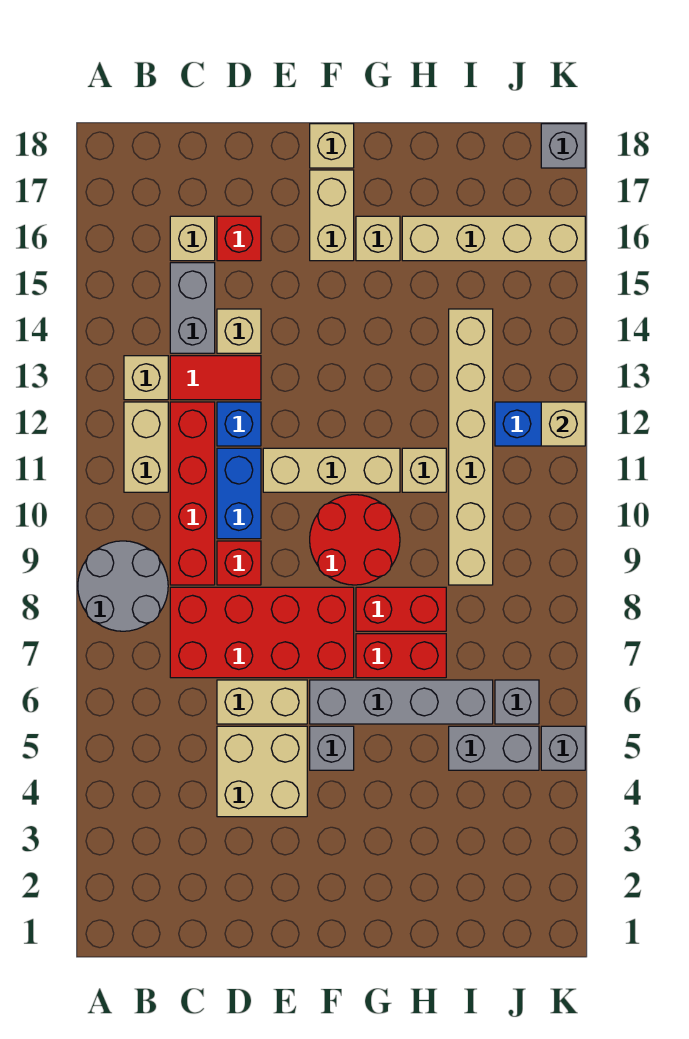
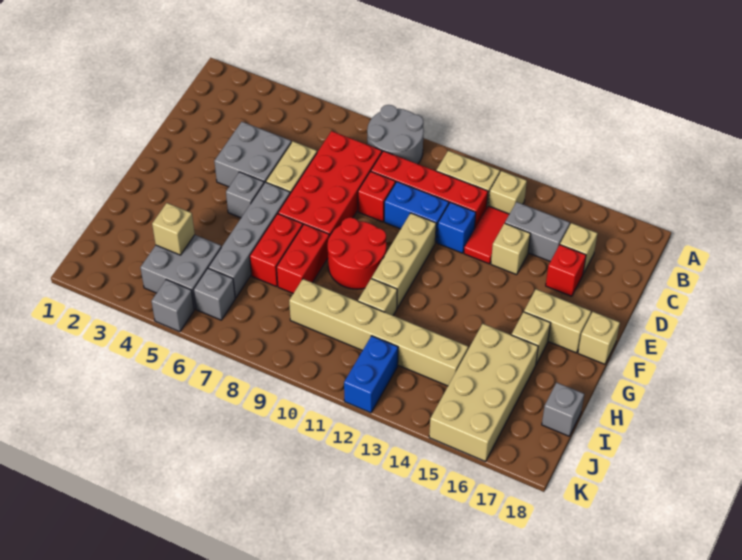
tan brick D4:E5 level 1 -> grey brick D4:E5 level 1
tan brick H16:K16 level 1 -> tan brick H15:K16 level 1
grey brick I5:J5 level 1 -> grey brick I4:J5 level 1
tan brick K12 level 2 -> tan brick I4 level 2
grey brick K18 level 1 -> grey brick I18 level 1

